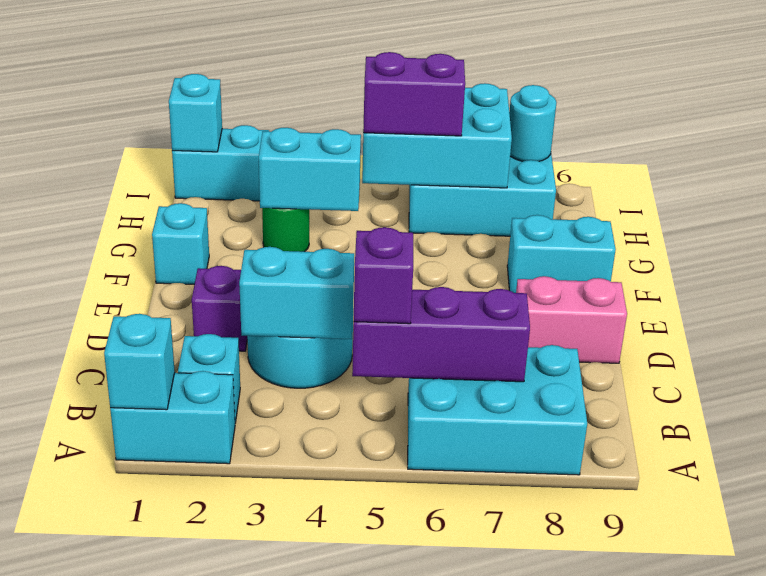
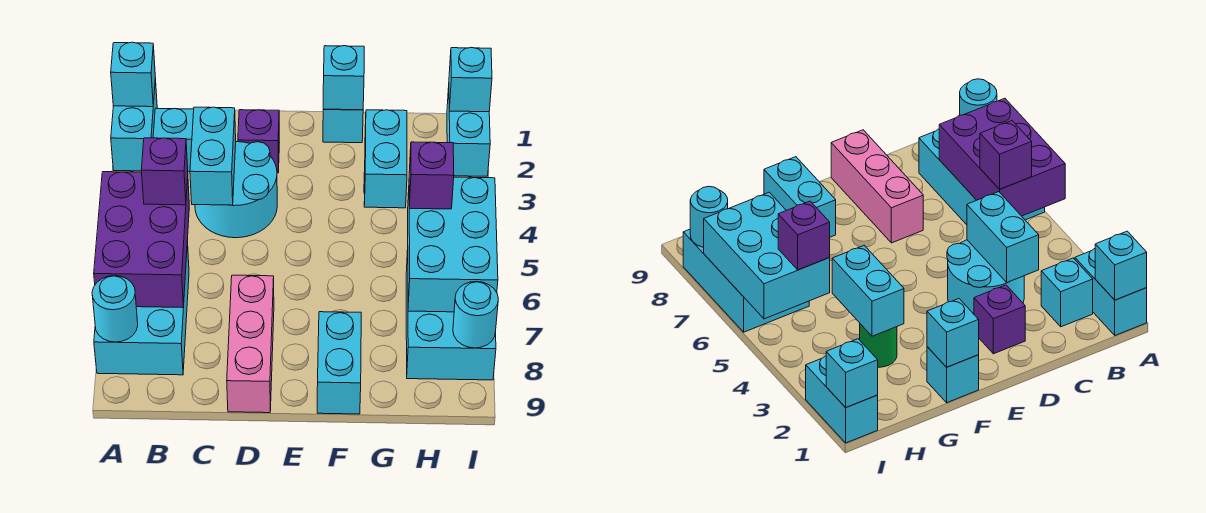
none -> cyan round brick A8 level 2
purple brick B5:B7 level 2 -> purple brick A5:B7 level 2
pink brick D8:D9 level 1 -> pink brick D7:D9 level 1
none -> cyan brick F1 level 2
purple brick H5:H6 level 3 -> purple brick H5 level 3

